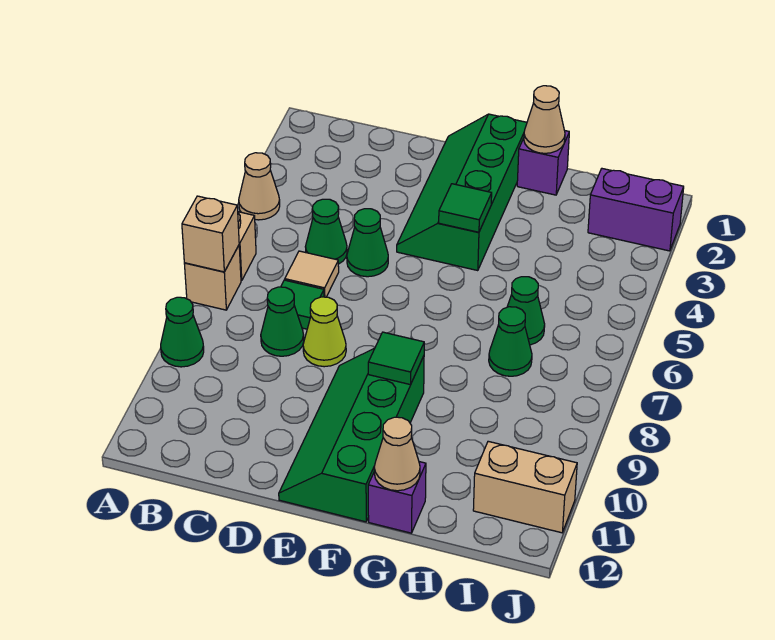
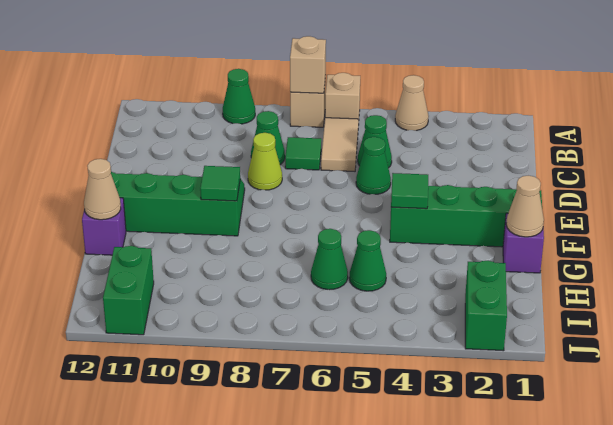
tan tile C6 level 1 -> tan tile B6:C6 level 1
green cone H7 level 1 -> green cone H5 level 1
purple brick I2:J2 level 1 -> green brick I2:J2 level 1
tan brick I11:J11 level 1 -> green brick I11:J11 level 1

